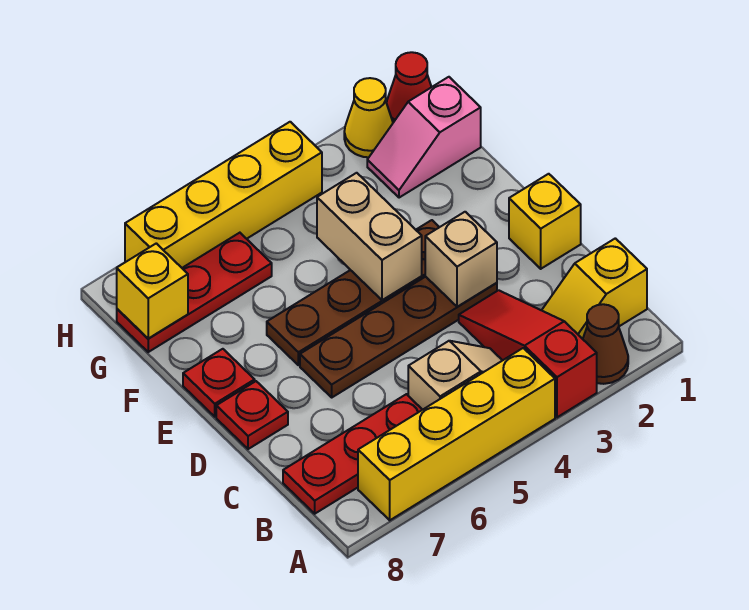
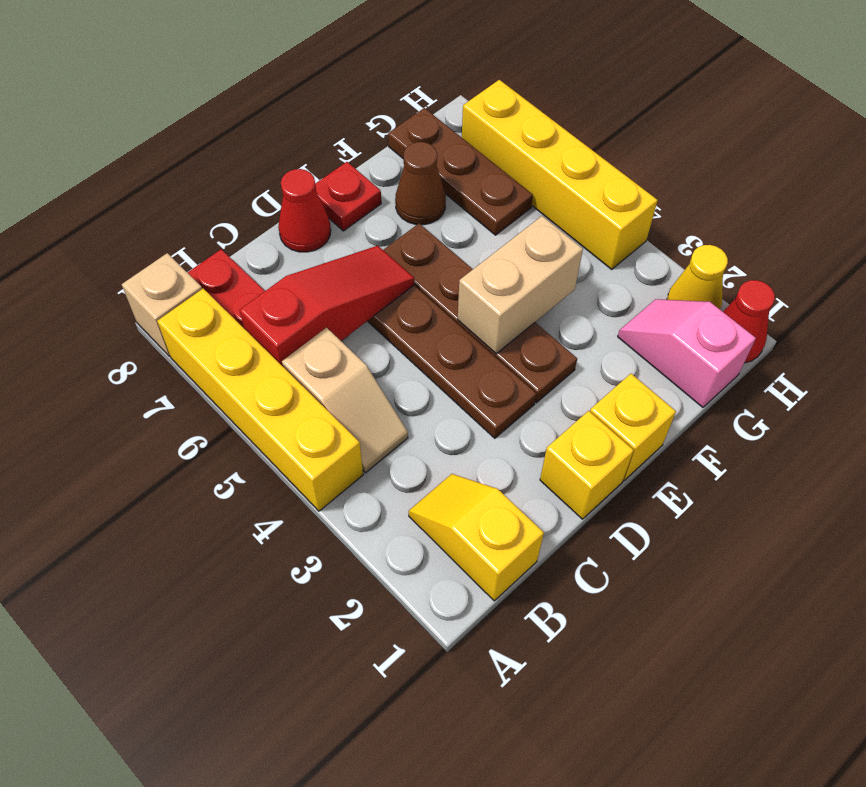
brown cone A2 level 1 -> brown cone F7 level 1
red slope A3:C3 level 1 top A -> red slope B6:D6 level 2 top B
tan brick D3 level 2 -> tan brick A8 level 1
red plate D8 level 1 -> red cone D8 level 1
red plate G6:G8 level 1 -> brown plate G6:G8 level 1
yellow brick G8 level 2 -> yellow brick E1 level 1

